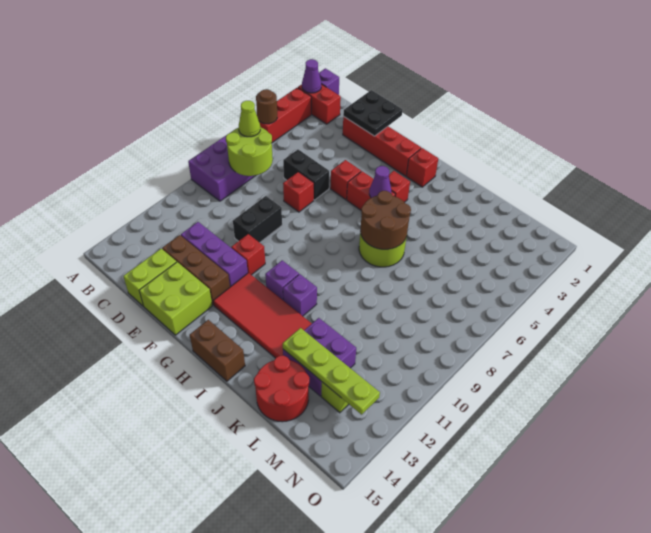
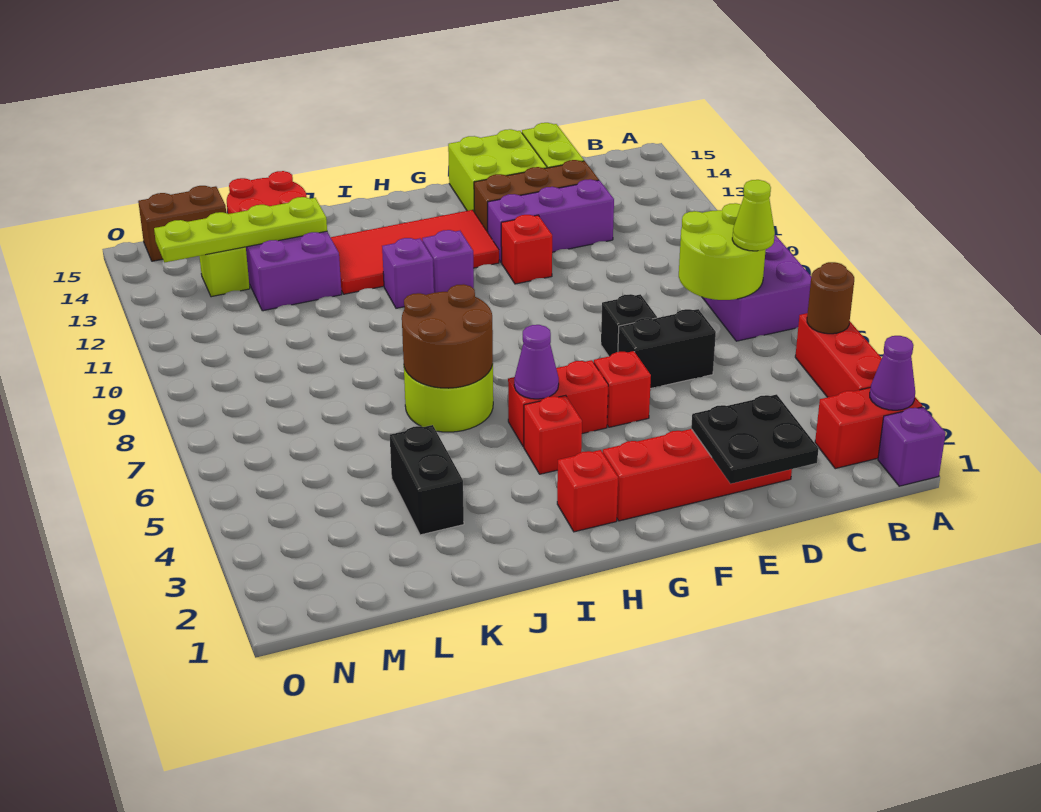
red brick E7 level 1 -> black brick E7 level 1
black brick E9:E10 level 1 -> black brick K3:K4 level 1
brown brick H15:I15 level 1 -> brown brick M15:N15 level 1

